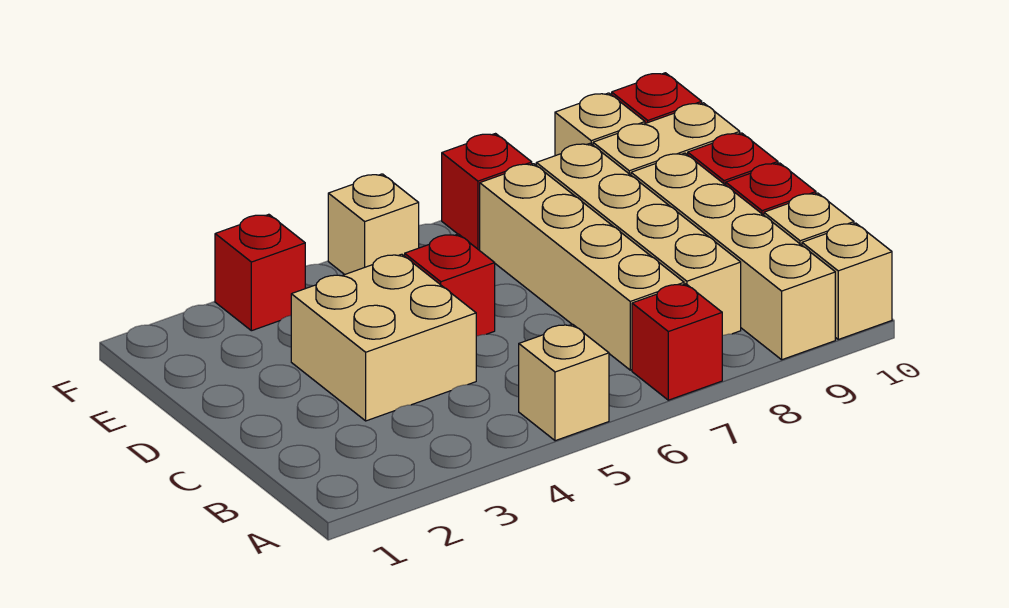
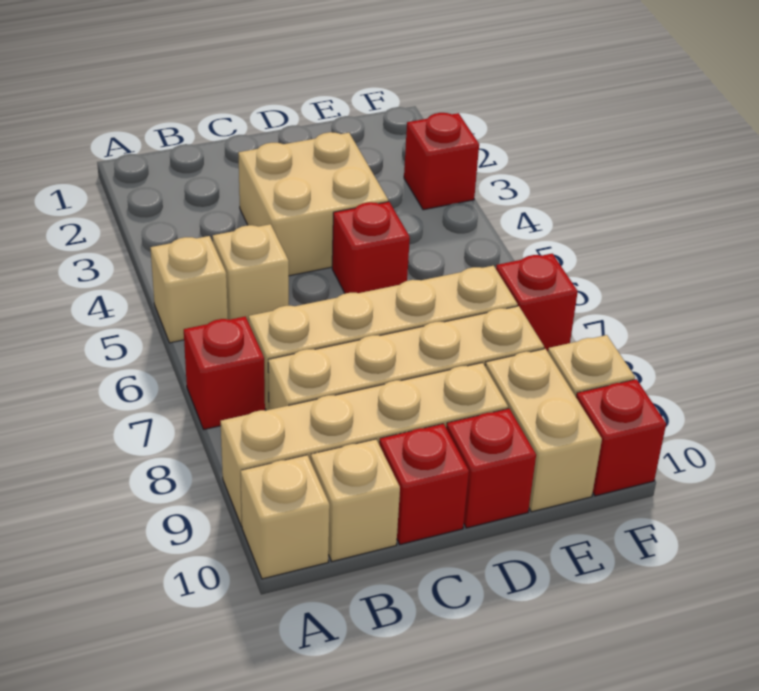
tan brick F5 level 1 -> tan brick B5 level 1

